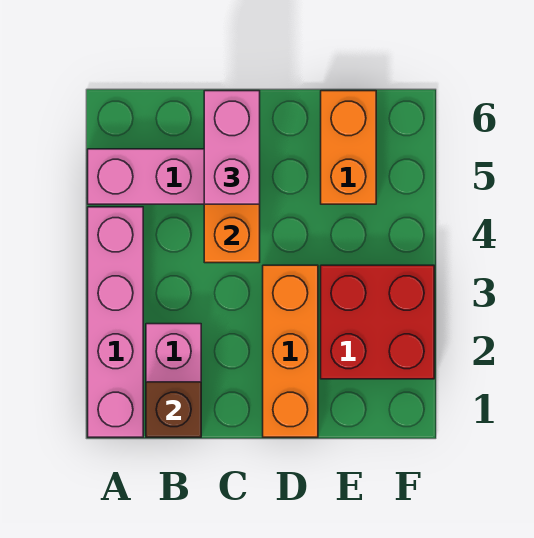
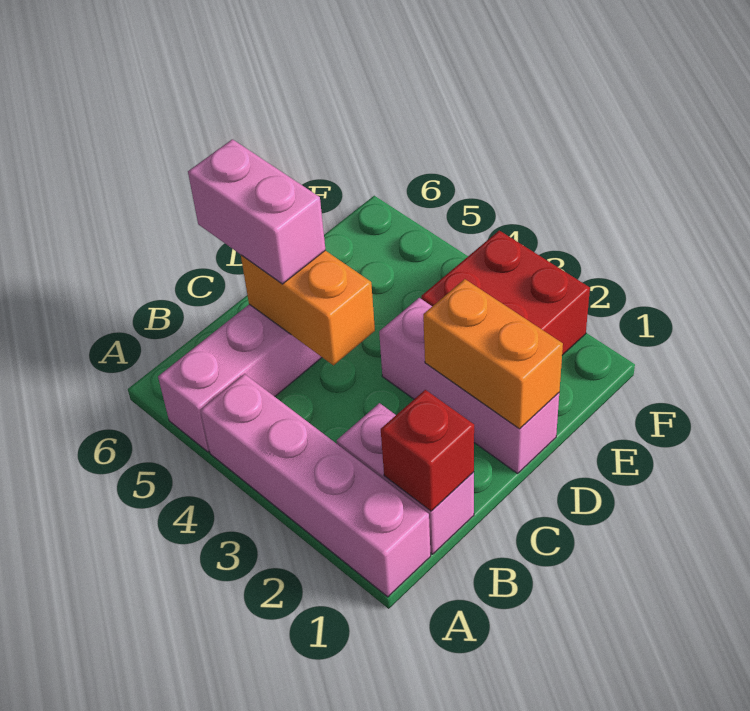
brown brick B1 level 2 -> red brick B1 level 2
orange brick D1:D3 level 1 -> pink brick D1:D3 level 1
orange brick E5:E6 level 1 -> orange brick D1:D2 level 2

